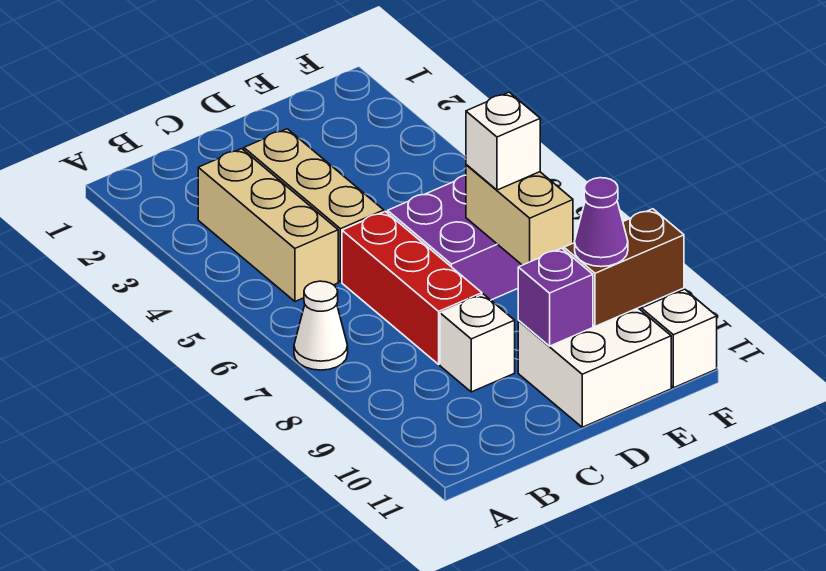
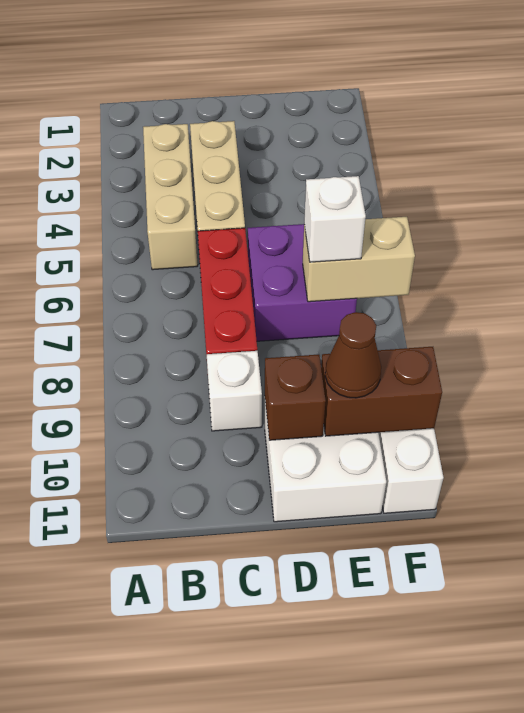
white cone A7 level 1 -> none
purple brick D10 level 2 -> brown brick D10 level 2
tan brick E7:E8 level 2 -> tan brick E7:F7 level 2
purple cone E10 level 3 -> brown cone E10 level 3

